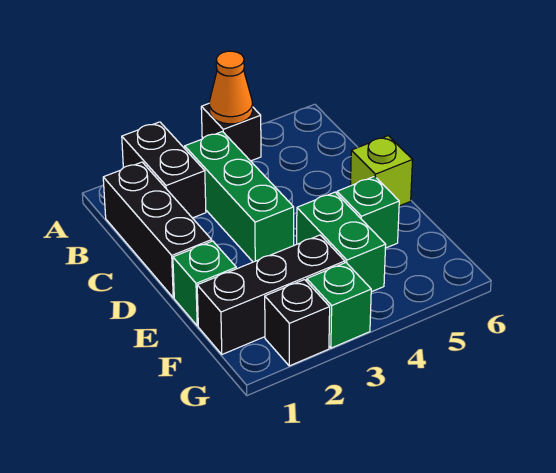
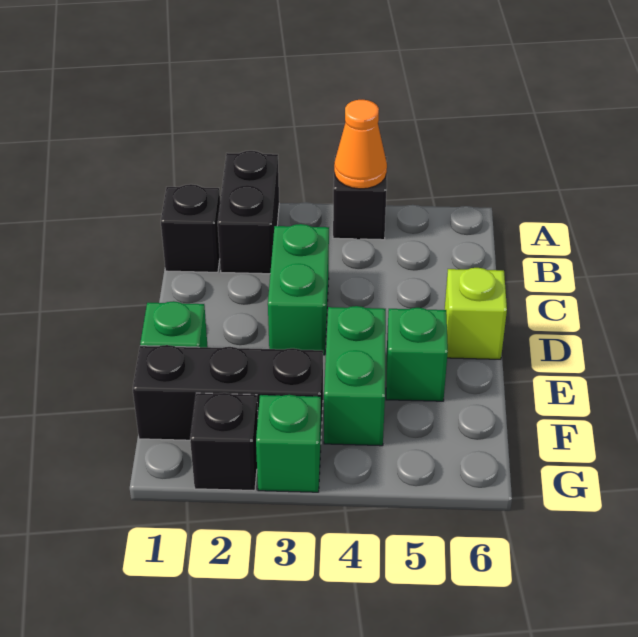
black brick B1:D1 level 1 -> black brick B1 level 1
green brick B3:D3 level 1 -> green brick C3:D3 level 1

